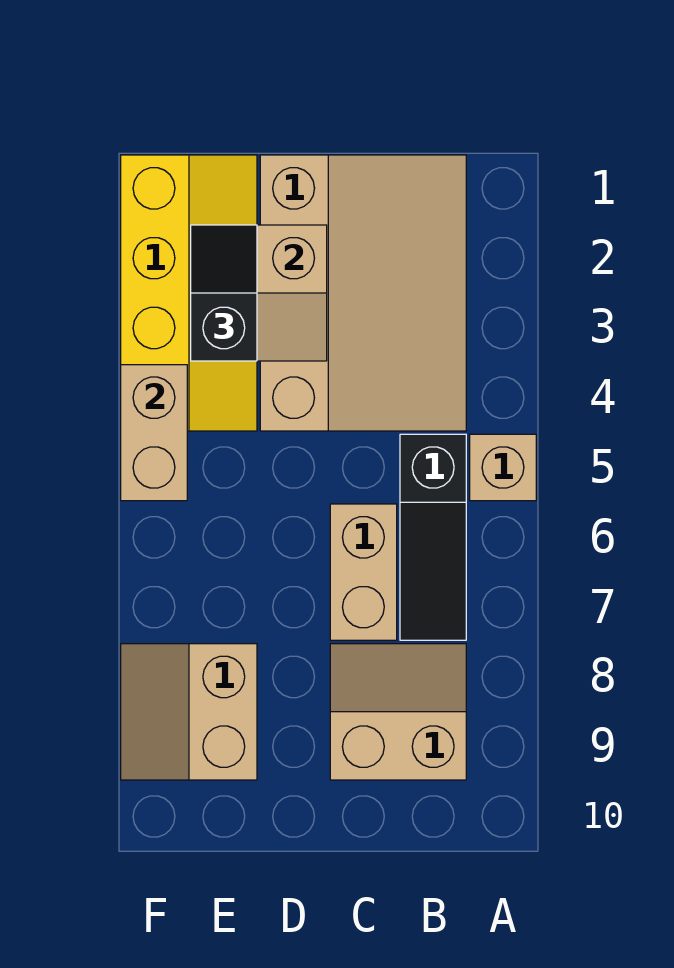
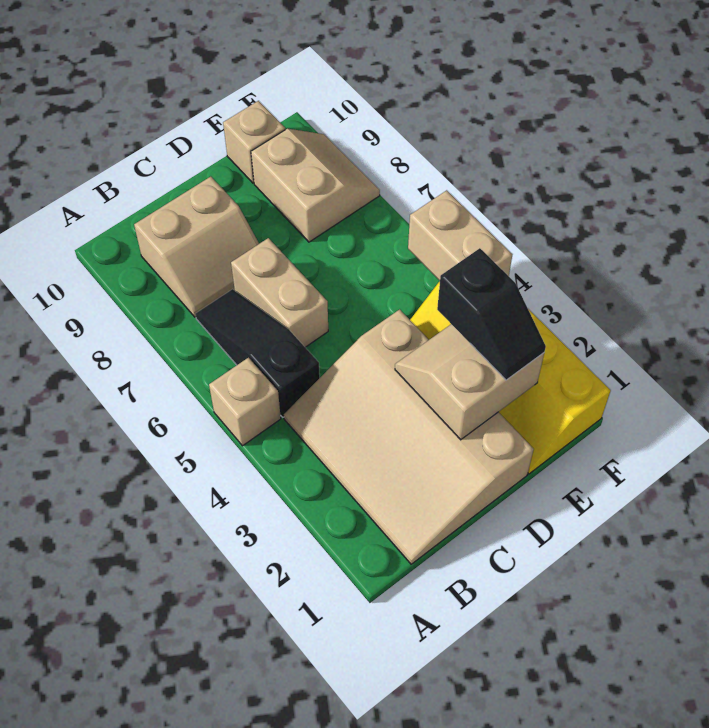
none -> tan brick E10 level 1

